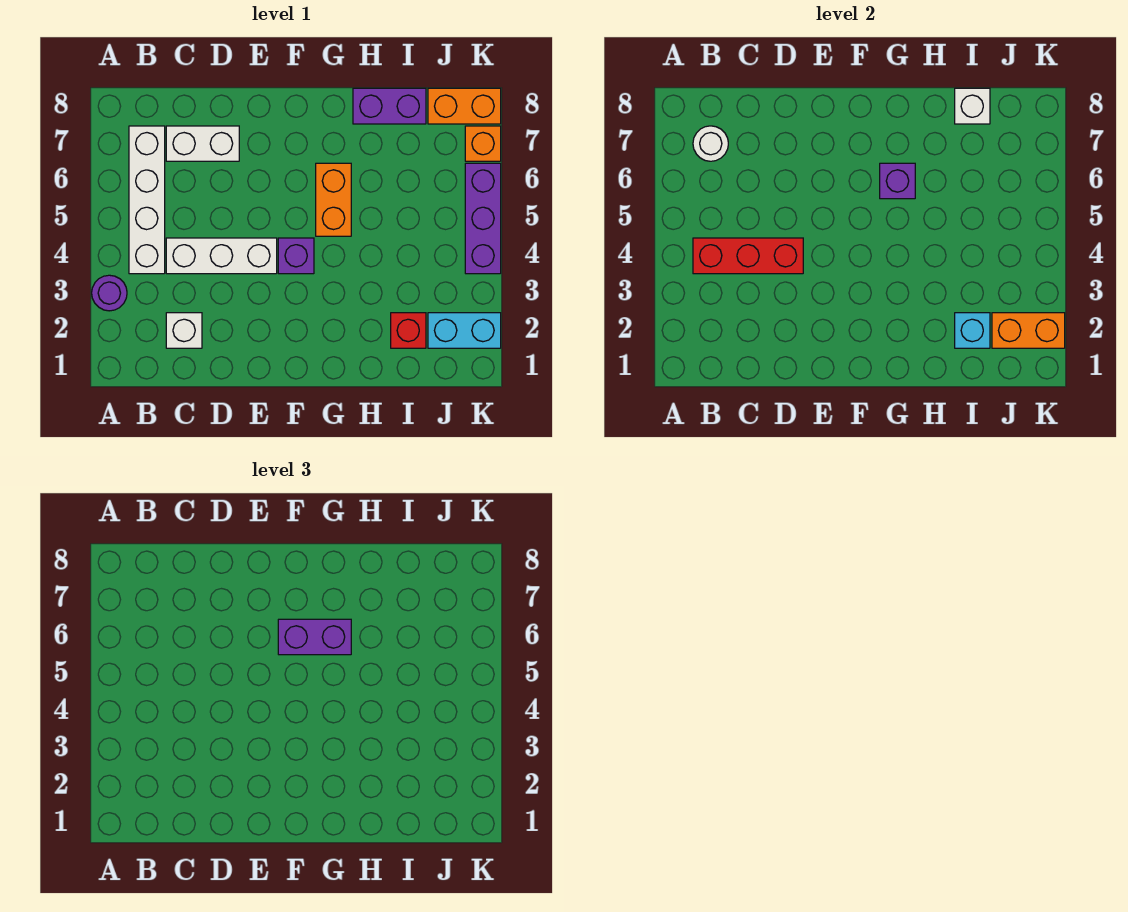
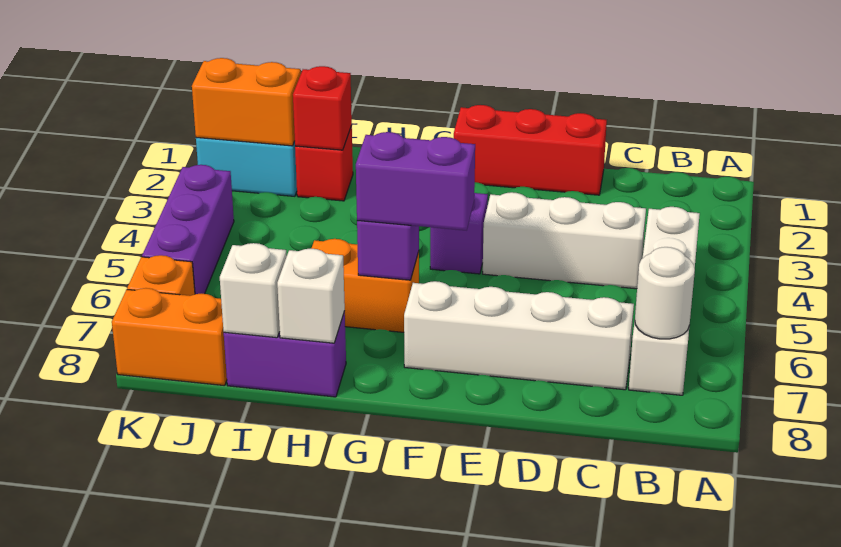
purple round brick A3 level 1 -> none
red brick B4:D4 level 2 -> red brick D1:F1 level 1
white brick C2 level 1 -> white brick H8 level 2
white brick C7:D7 level 1 -> white brick C7:F7 level 1
orange brick G5:G6 level 1 -> orange brick G6:H6 level 1
cyan brick I2 level 2 -> red brick I2 level 2

